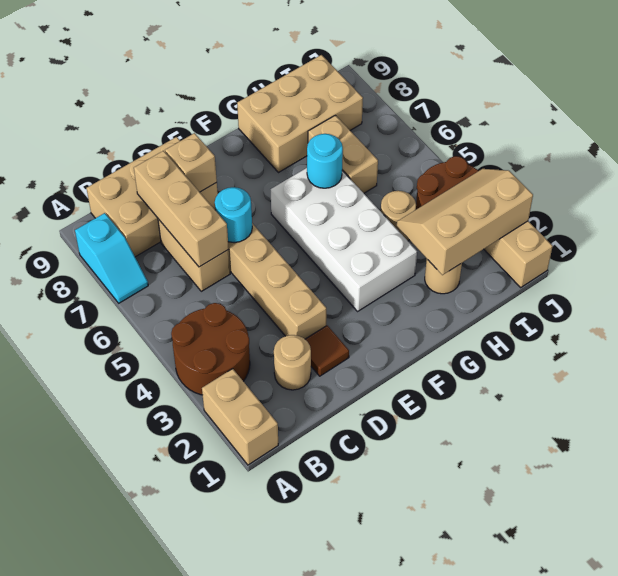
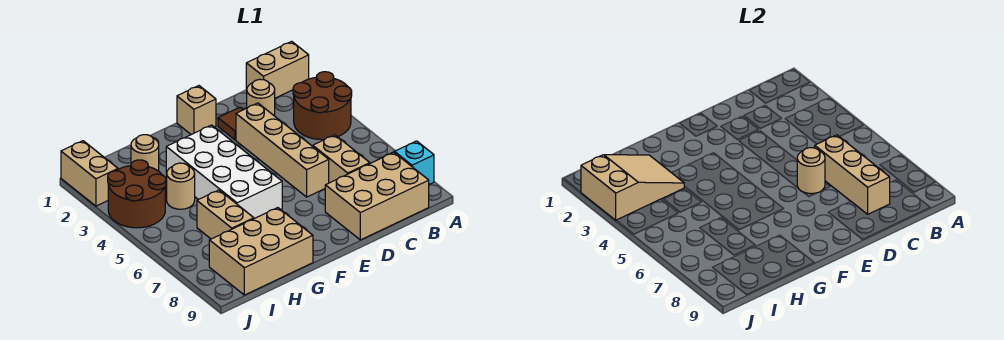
tan brick A1:A2 level 1 -> tan brick A1:B1 level 1
cyan round brick D6 level 2 -> tan round brick D6 level 2
tan brick D8 level 2 -> tan brick E1 level 1
cyan round brick G6 level 2 -> none
tan slope H2:J3 level 2 top 2 -> tan slope H2:J3 level 2 top J

